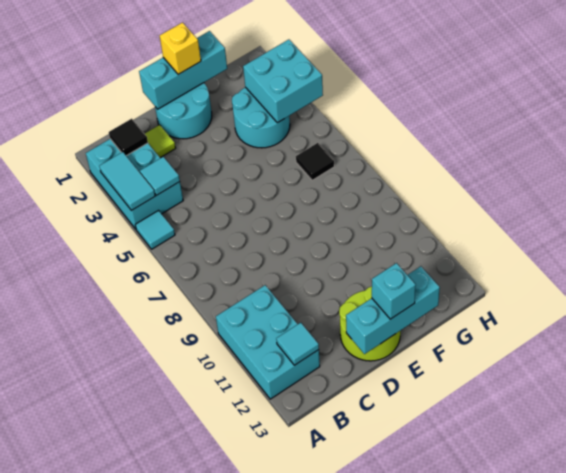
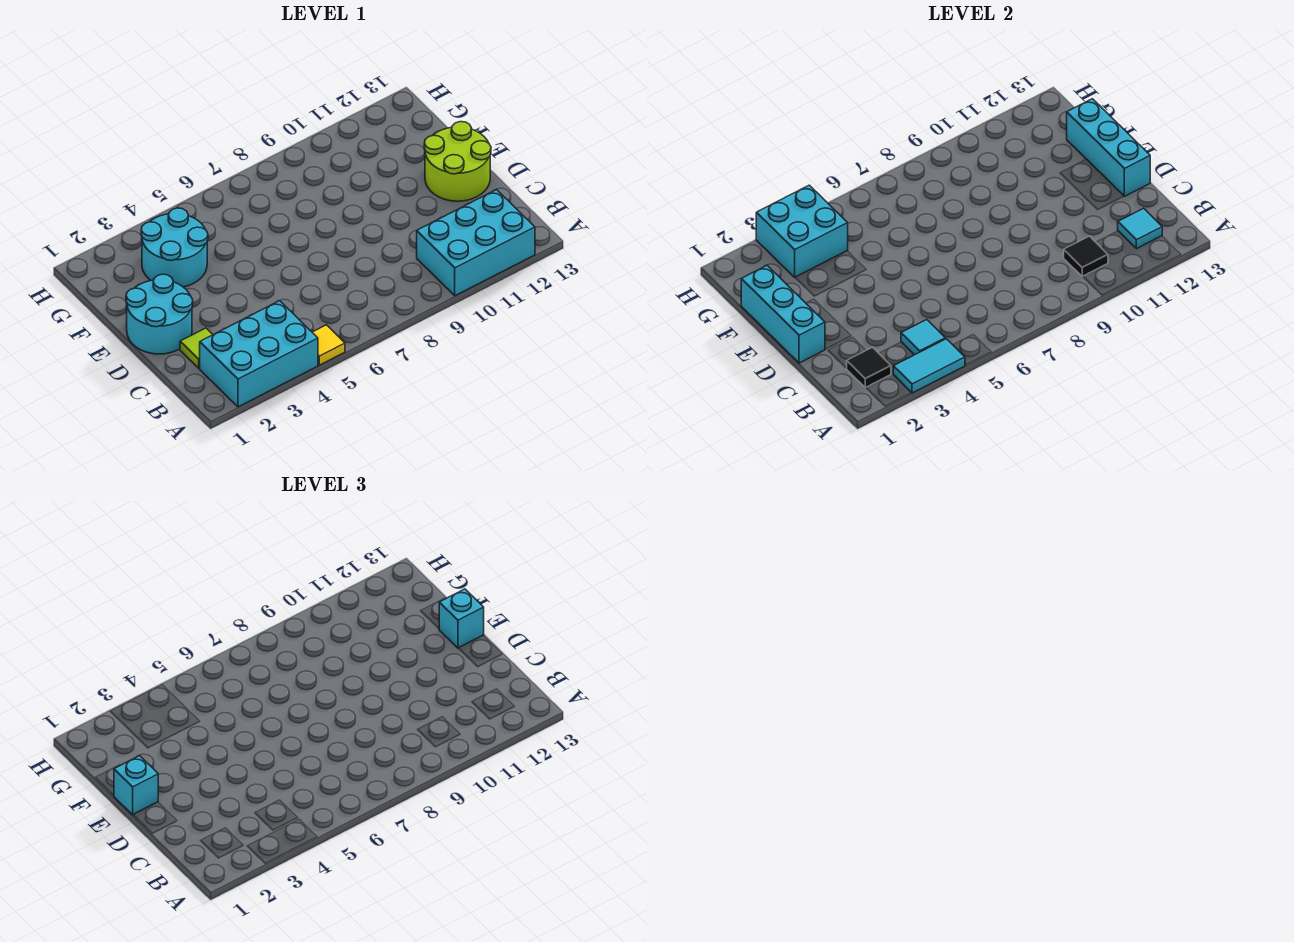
cyan tile A5 level 1 -> yellow tile A5 level 1
yellow brick E1 level 3 -> cyan brick E1 level 3
black tile G6 level 1 -> black tile B10 level 2

